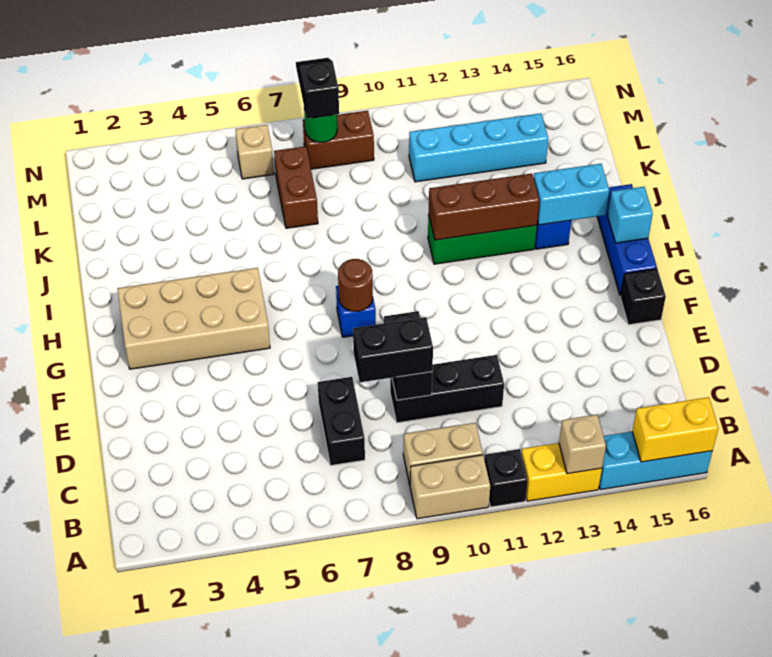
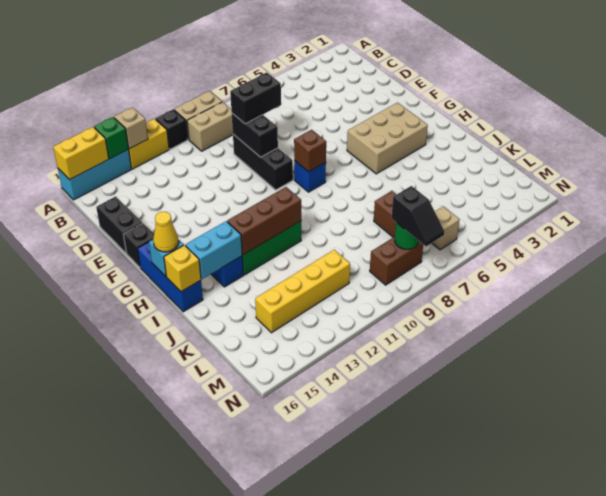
none -> green brick A14 level 2
black brick C7:D7 level 1 -> black brick D16:E16 level 1
black brick D9:D11 level 1 -> black brick D9:F9 level 1
tan brick G2:H5 level 1 -> tan brick G3:H5 level 1
brown round brick G8 level 2 -> brown brick G8 level 2
none -> yellow cone H16 level 3
none -> yellow brick I16 level 2
cyan brick L11:L14 level 1 -> yellow brick L11:L14 level 1

